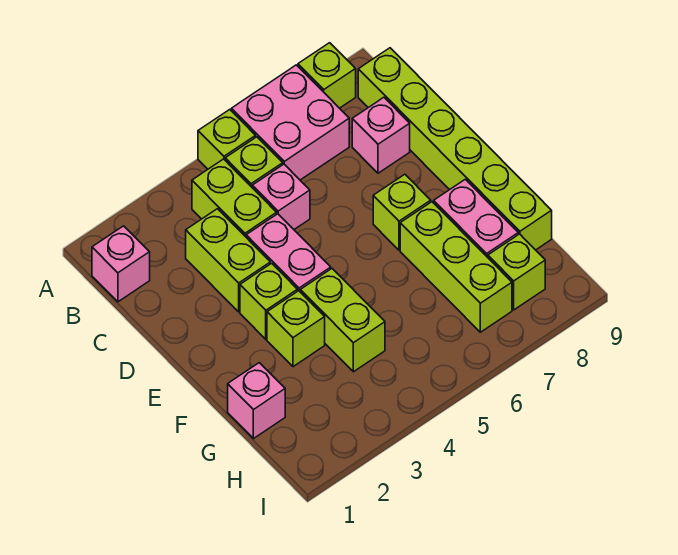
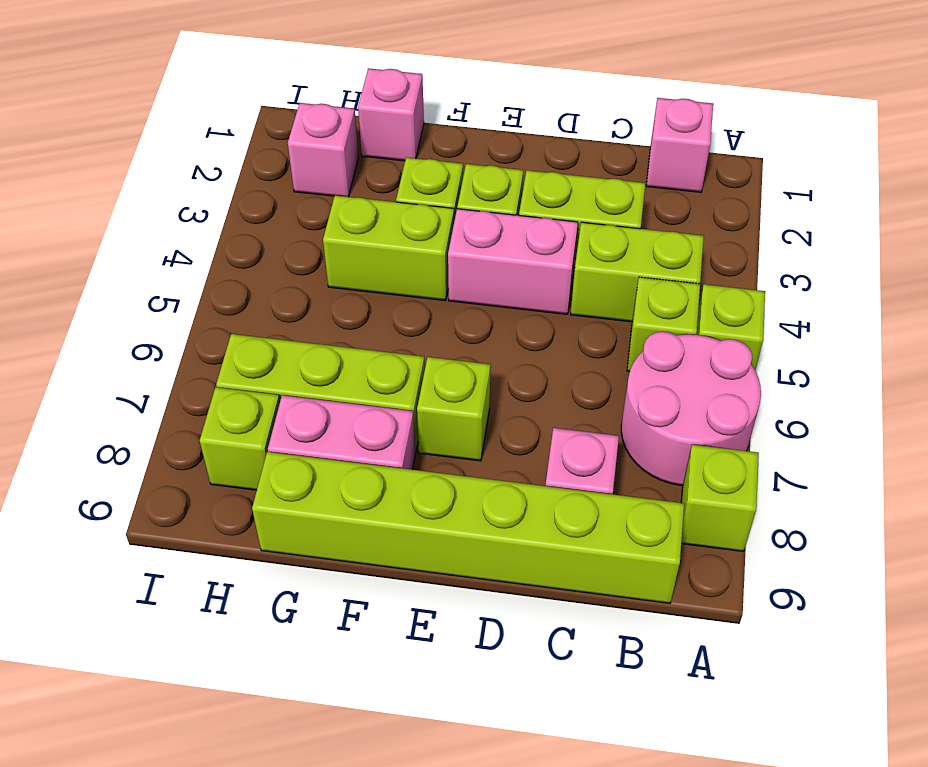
pink brick A6:B7 level 1 -> pink round brick A6:B7 level 1
pink brick C5 level 1 -> pink brick H2 level 1

